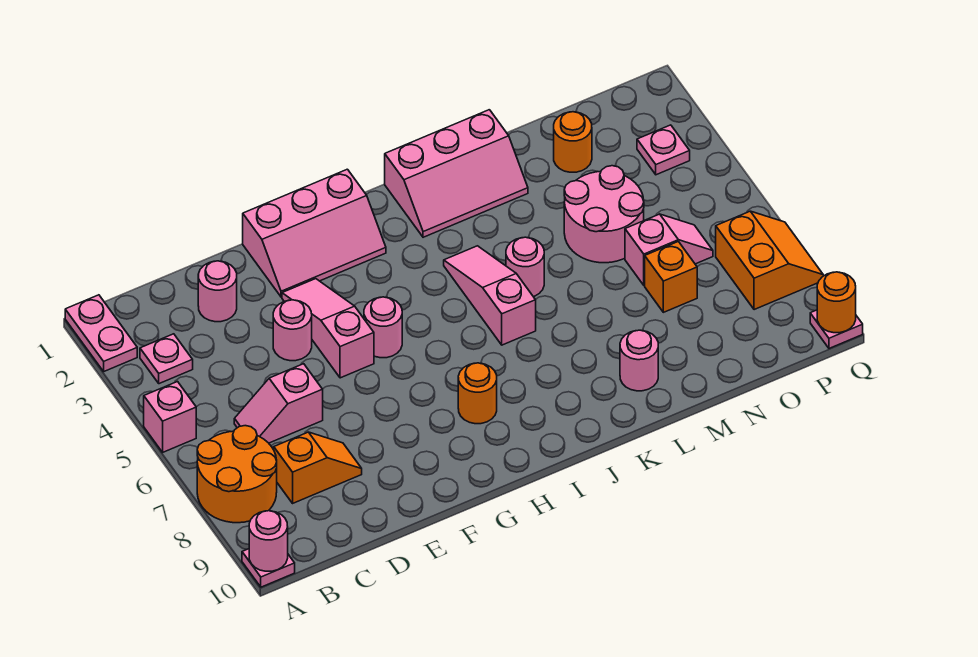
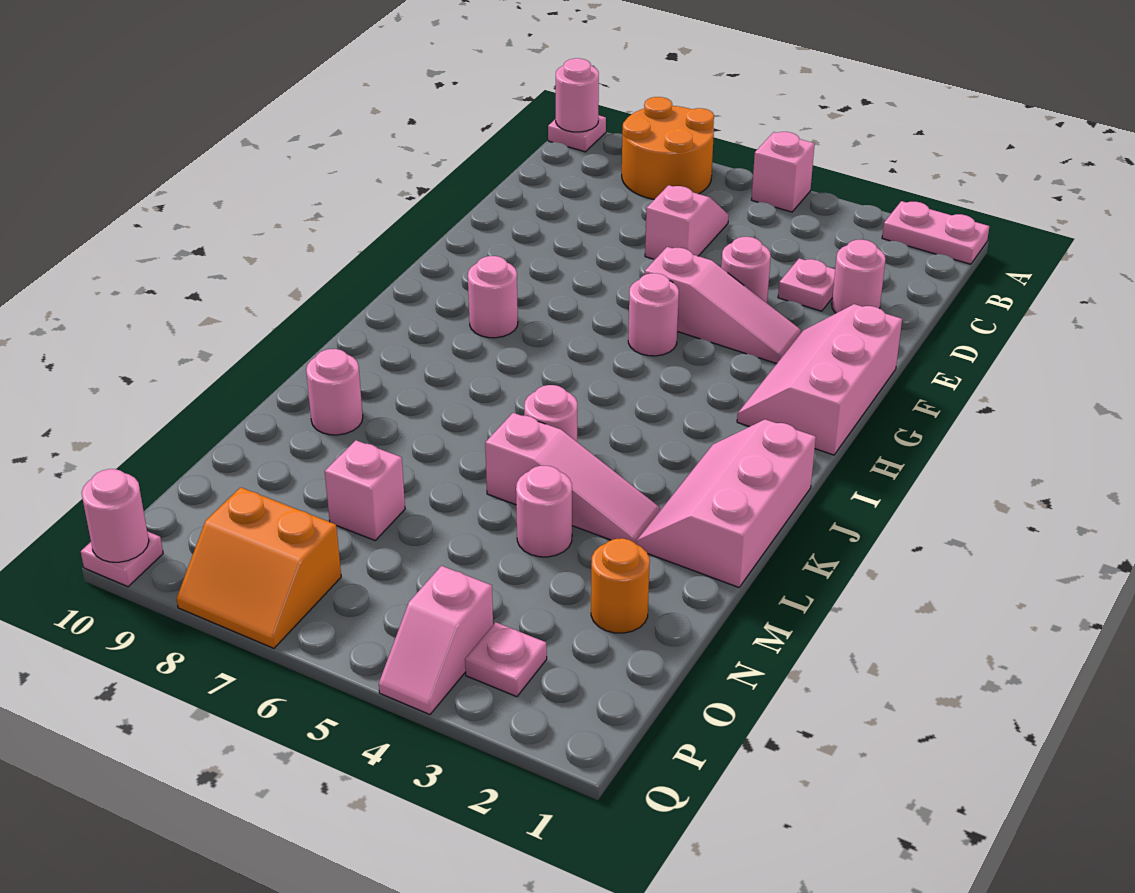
pink plate B3 level 1 -> pink plate D3 level 1
orange slope C8:D8 level 1 top C -> none
orange round brick H8 level 1 -> pink round brick H8 level 1
pink slope J4:J6 level 1 top 6 -> pink slope L3:L5 level 1 top 5
pink round brick M4:N5 level 1 -> pink round brick M4 level 1
pink slope N6:O6 level 1 top N -> pink slope P4:Q4 level 1 top P
orange brick N7 level 1 -> pink brick N7 level 1
orange round brick Q10 level 2 -> pink round brick Q10 level 2

